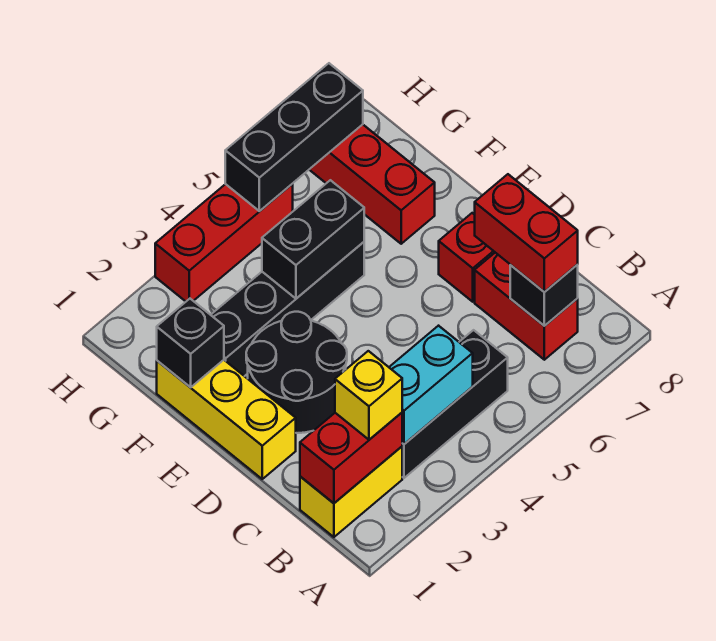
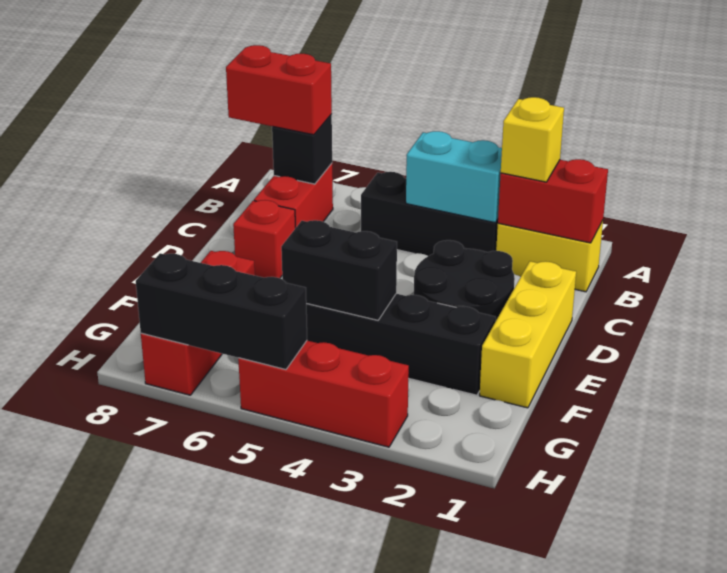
red brick B7:C7 level 3 -> red brick B7:B8 level 3
black brick F1 level 2 -> none

